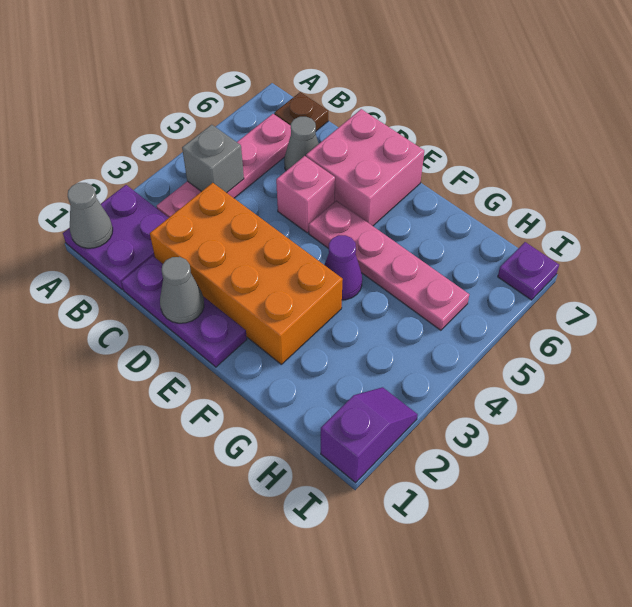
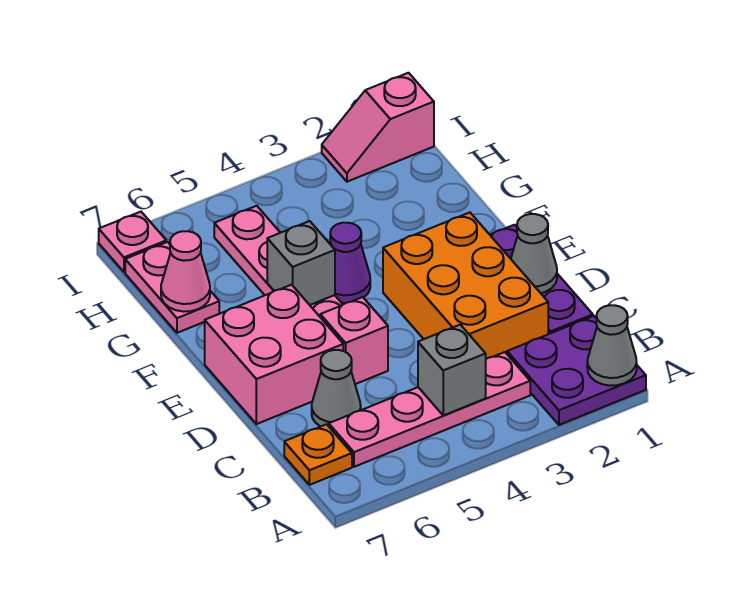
brown plate B7 level 1 -> orange plate B7 level 1
orange brick C2:F3 level 1 -> orange brick C2:E3 level 1
none -> grey brick F5 level 2
none -> pink plate G7:H7 level 1
none -> pink cone G7 level 2
purple slope I1:I2 level 1 top 1 -> pink slope I1:I2 level 1 top 1
purple plate I7 level 1 -> pink plate I7 level 1

